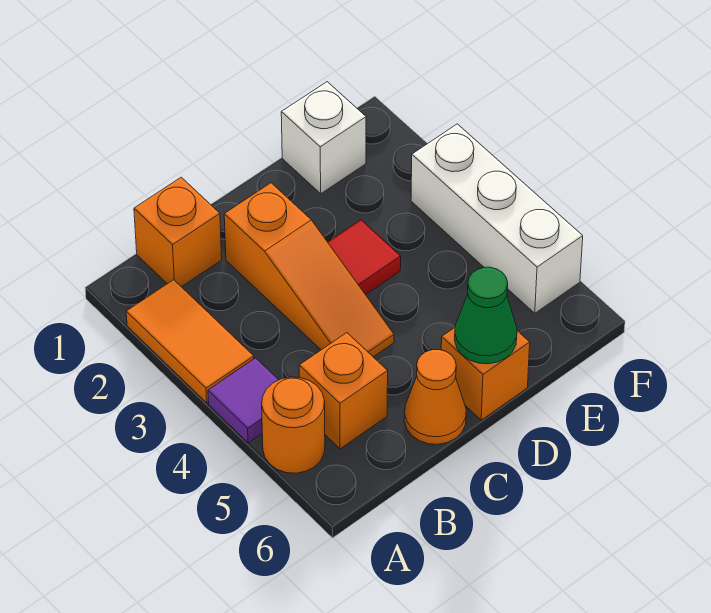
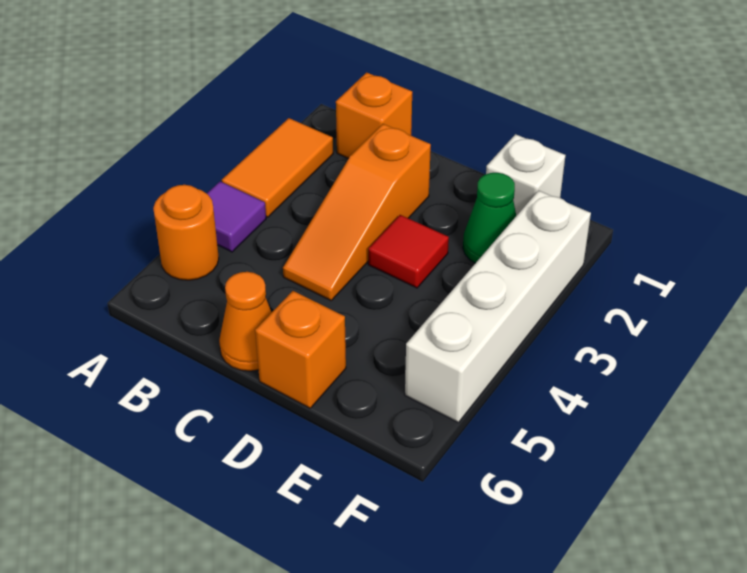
orange brick B5 level 1 -> none
green cone D6 level 2 -> green cone E2 level 1
white brick F3:F5 level 1 -> white brick F2:F5 level 1

